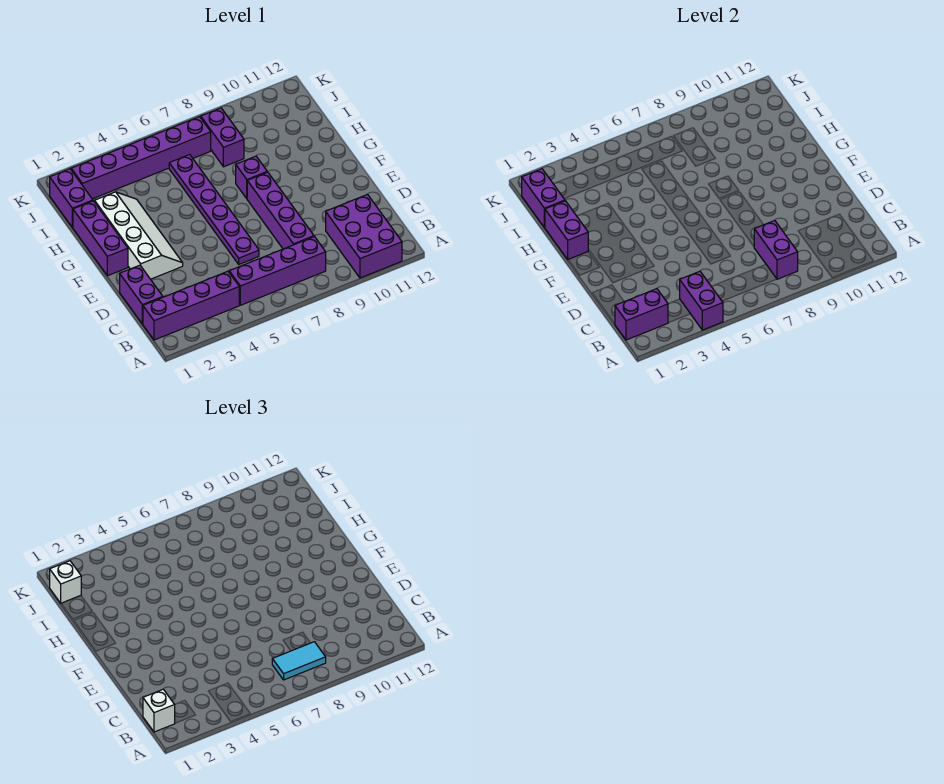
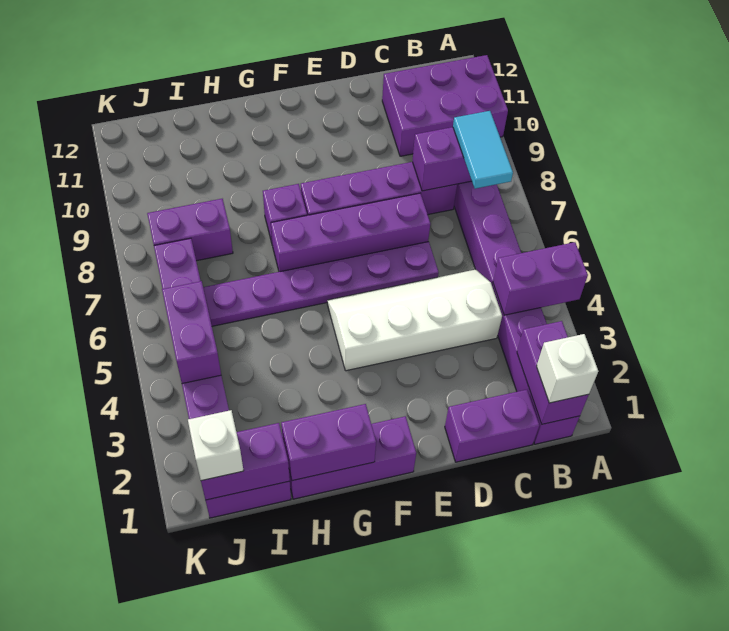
none -> purple brick D7:G7 level 1
white slope E2:H3 level 1 top 2 -> white slope C4:F5 level 1 top 4
none -> purple brick J4:J5 level 2

